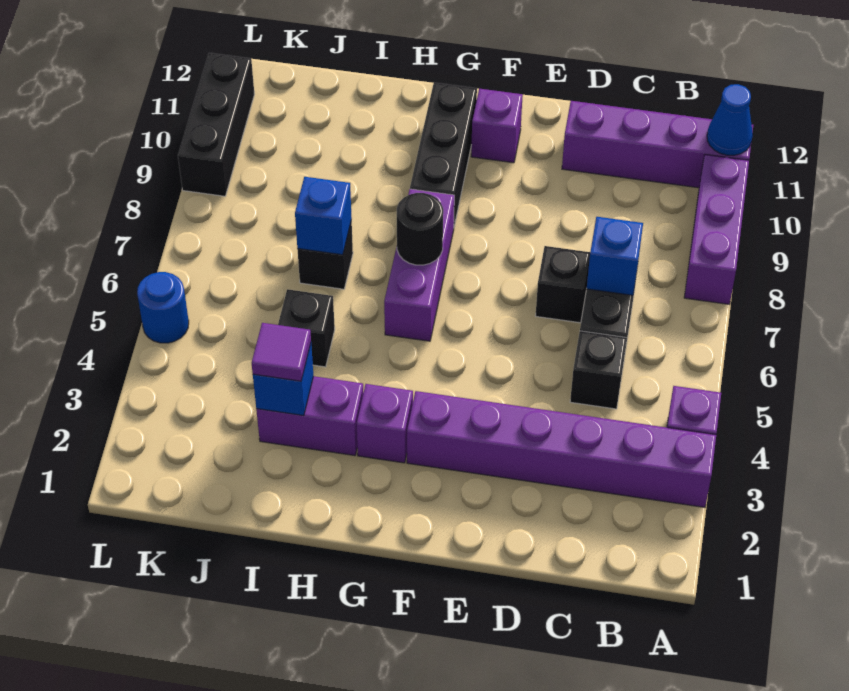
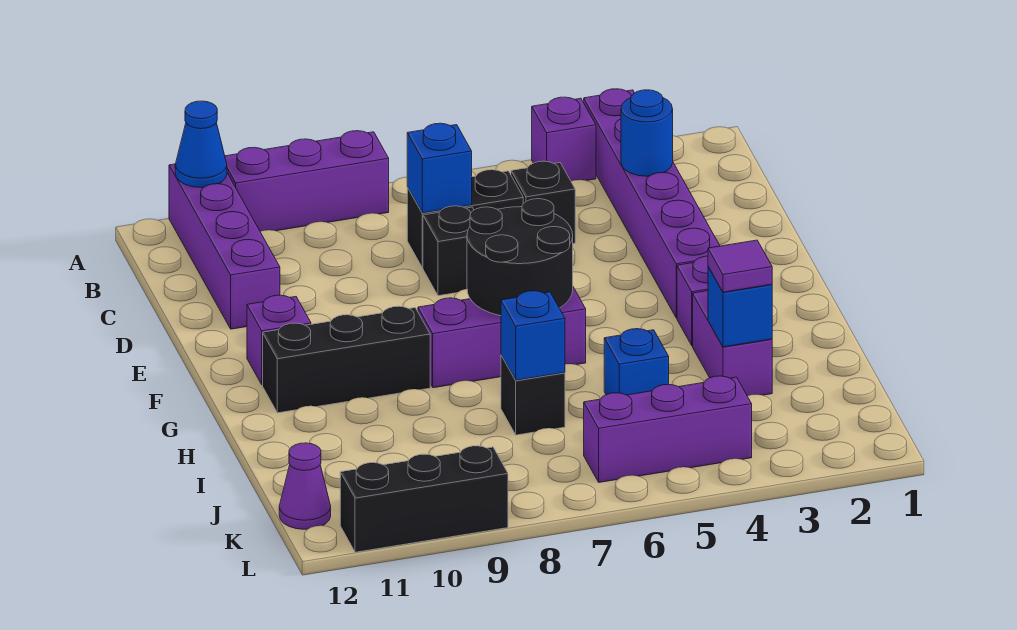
black round brick G7 level 2 -> black round brick F6:G7 level 2
black brick I5 level 1 -> blue brick I5 level 1
none -> purple brick K4:K6 level 1
none -> purple cone K12 level 1
blue round brick L5 level 1 -> blue round brick C3 level 2

